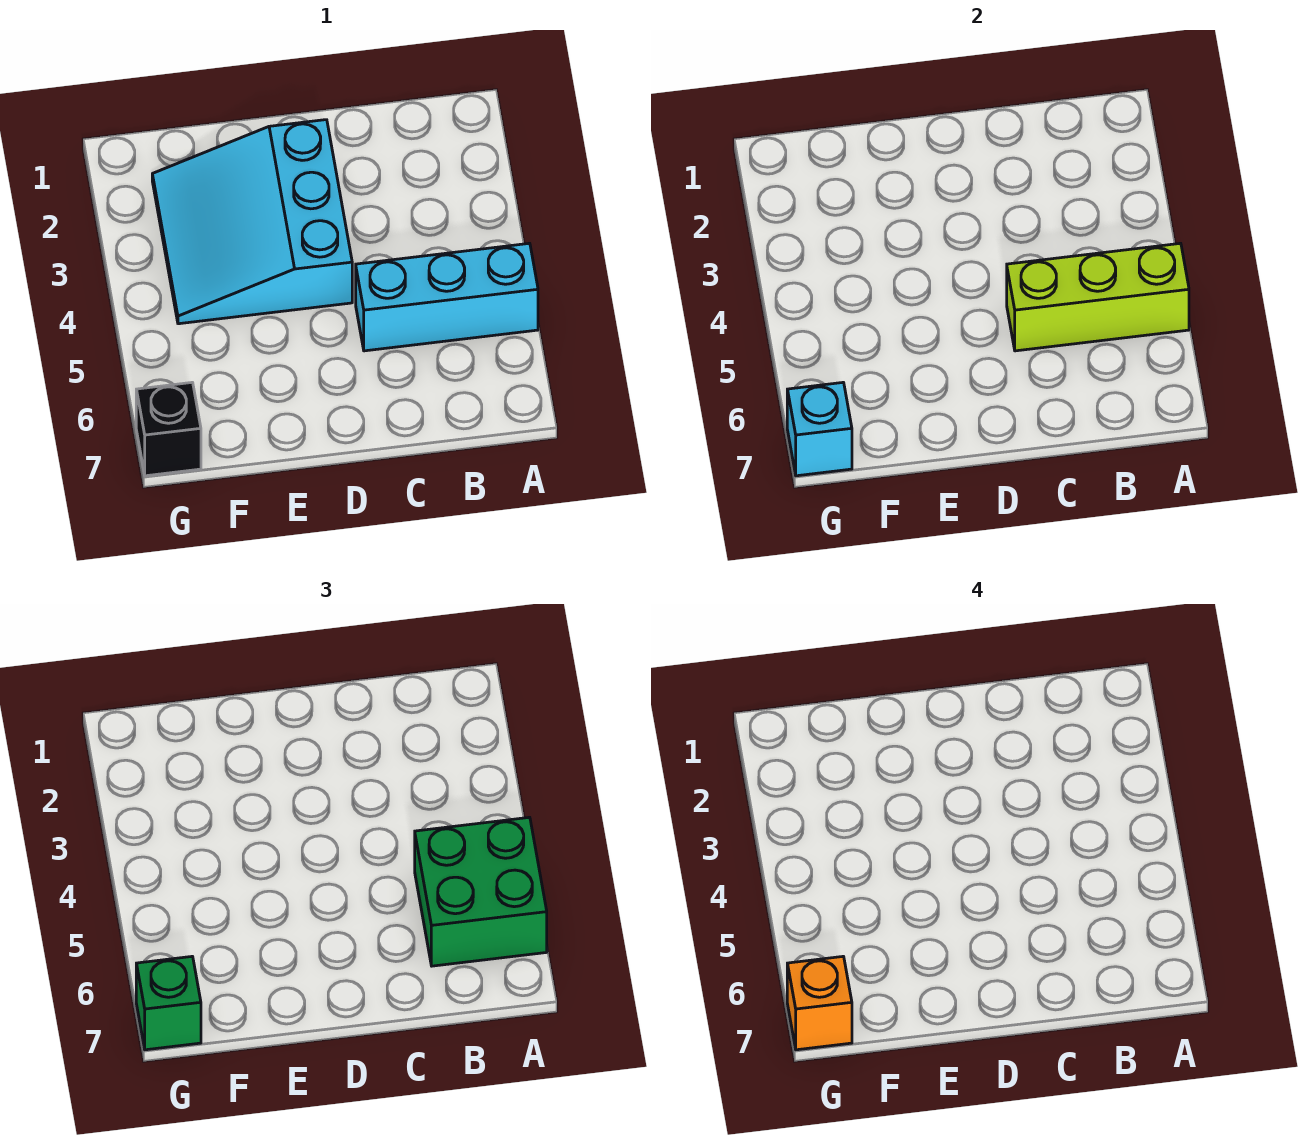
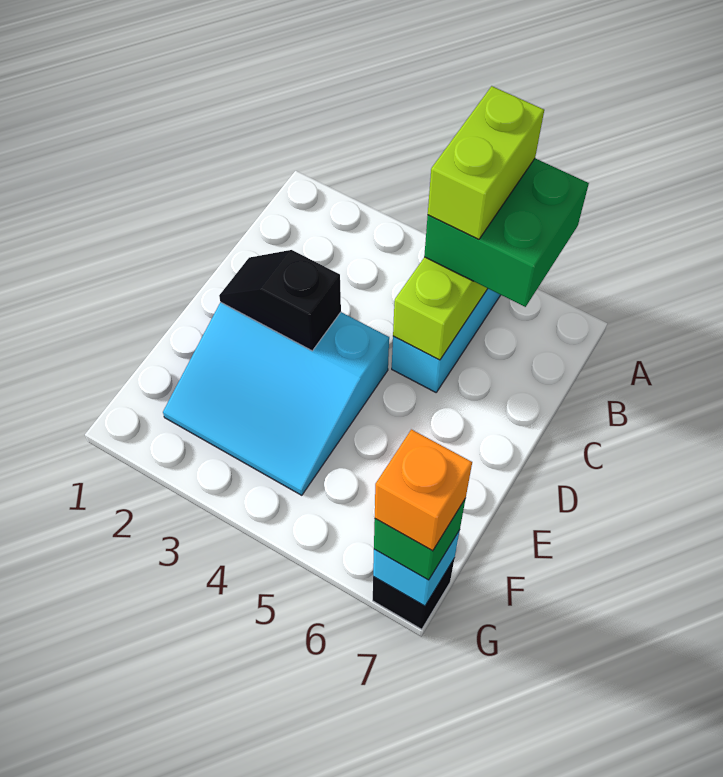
none -> lime brick A5:B5 level 4
none -> black slope D2:D3 level 2 top 3

